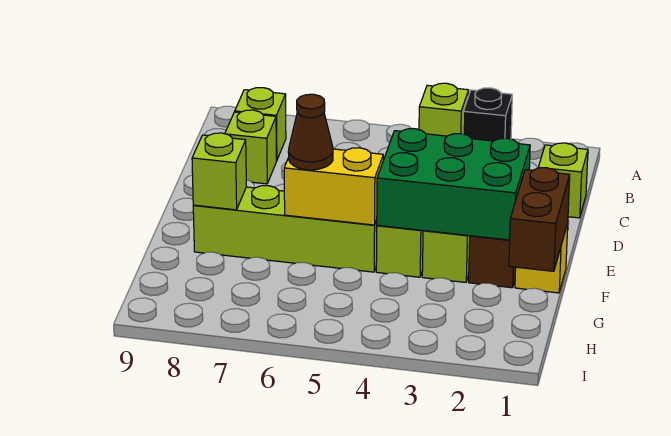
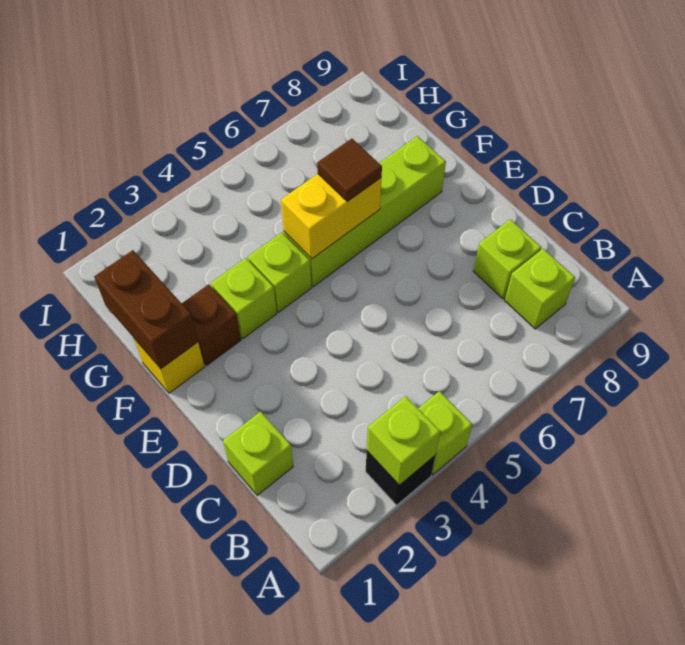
green brick E2:F4 level 2 -> none
brown cone F6 level 3 -> brown tile F6 level 3
lime brick F8 level 2 -> lime brick A3 level 2

